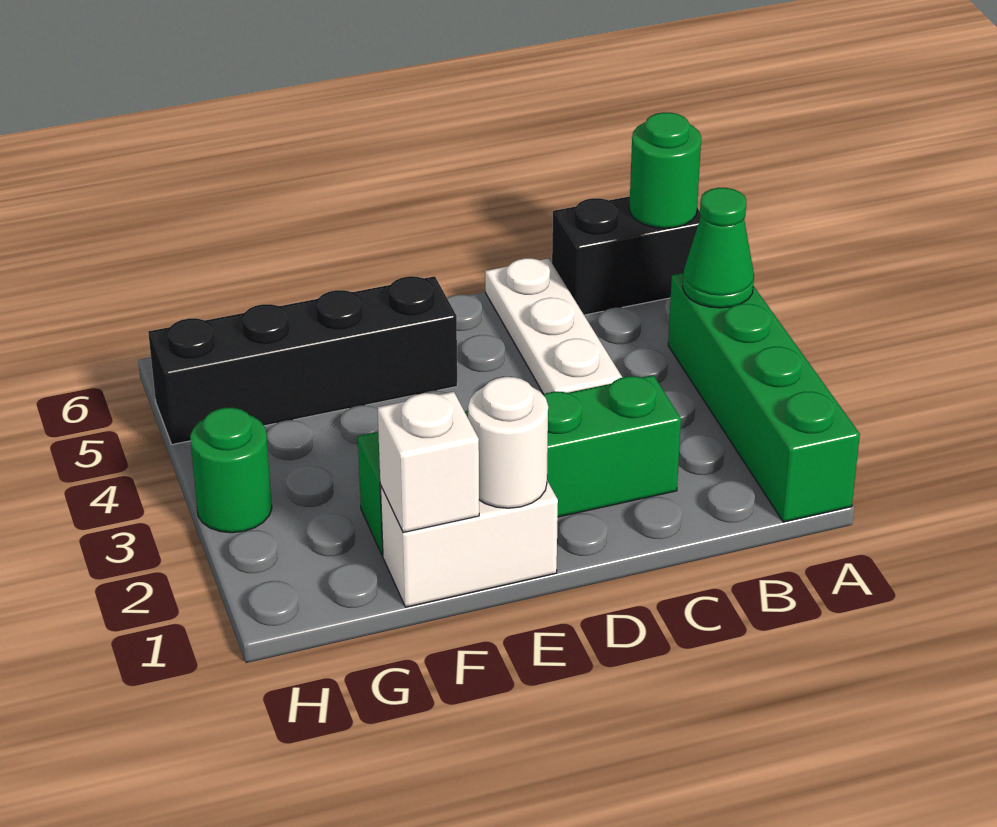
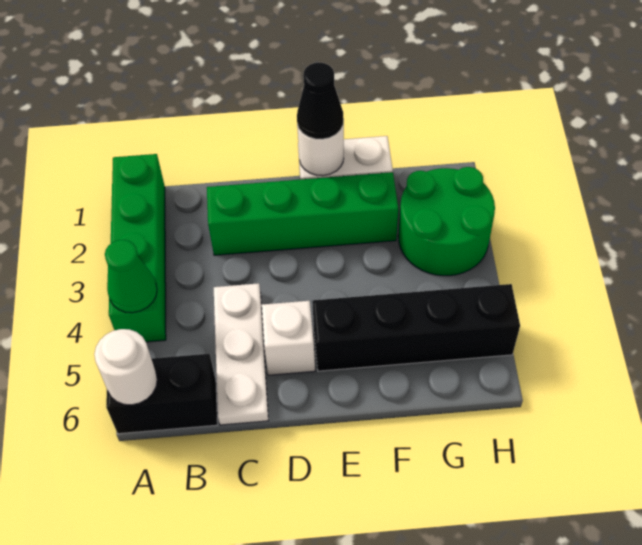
green round brick A6 level 2 -> white round brick A6 level 2
none -> black cone E1 level 3
white brick F1 level 2 -> white brick D5 level 1
green round brick H3 level 1 -> green round brick G2:H3 level 1

